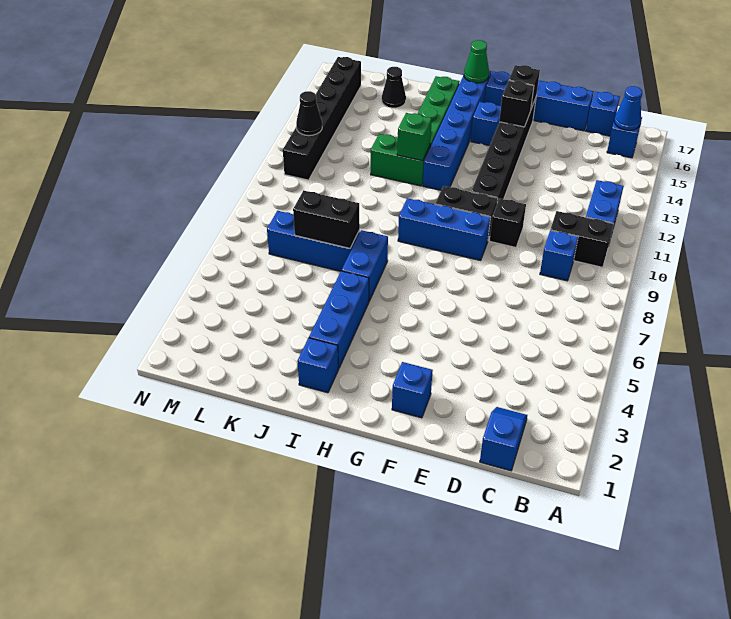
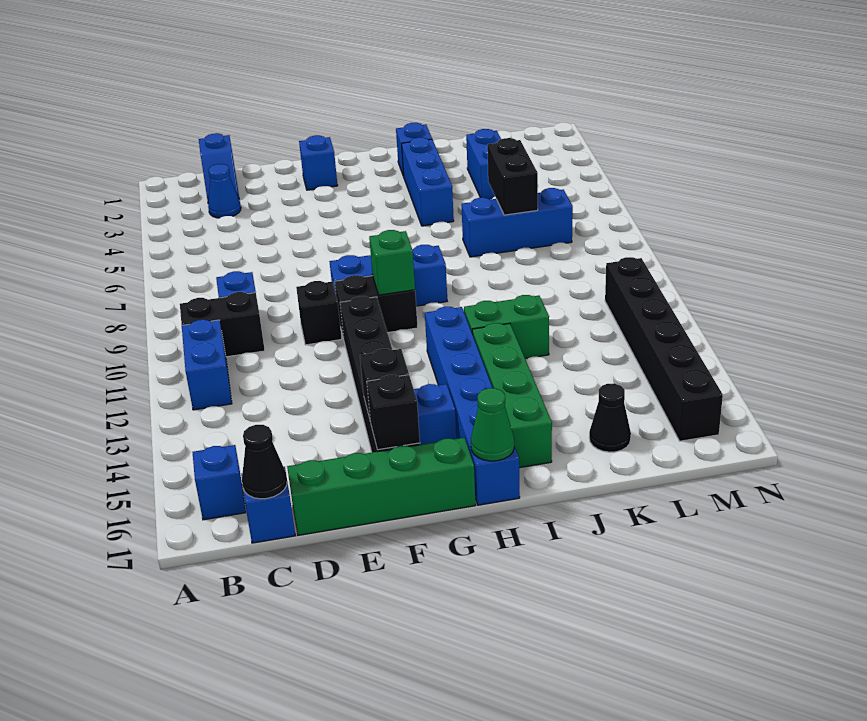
blue cone B16 level 2 -> blue cone C3 level 1
blue brick D17:G17 level 1 -> green brick D17:G17 level 1
blue brick I6:I7 level 1 -> blue brick K3:K4 level 1
green brick I12 level 2 -> green brick G10 level 2
black brick J7:K7 level 2 -> black brick K6:K7 level 2
black cone M12 level 2 -> black cone C17 level 2

